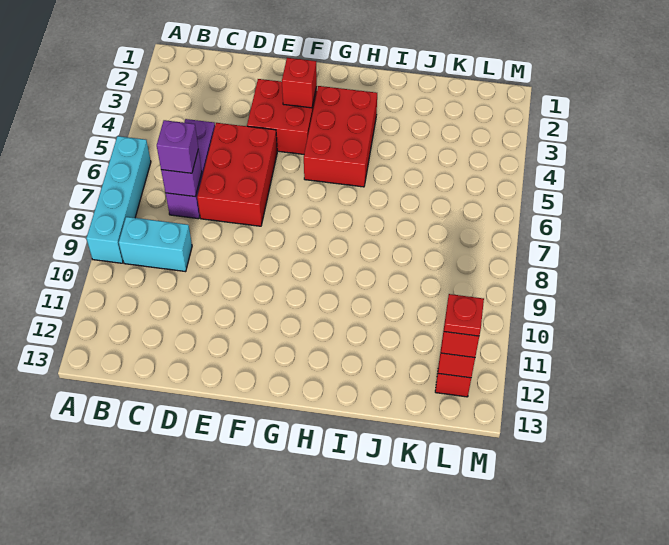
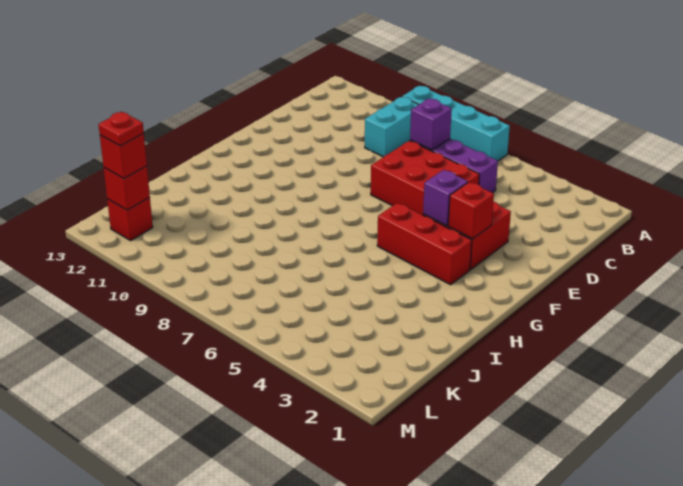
purple brick C7 level 3 -> purple brick F4 level 2
red brick G3:H5 level 1 -> red brick G3:G5 level 1

